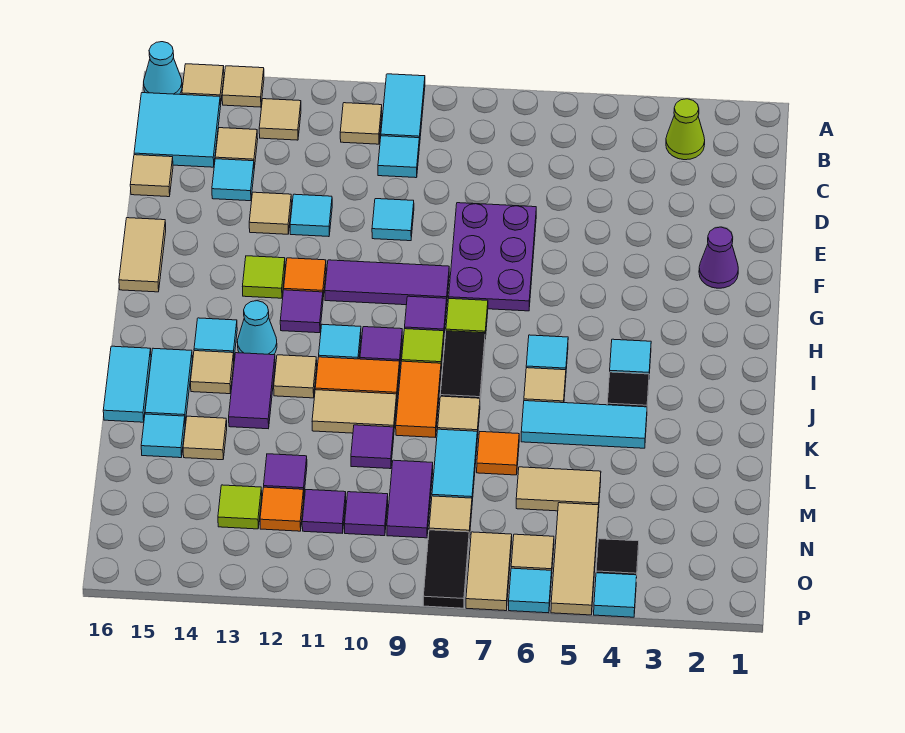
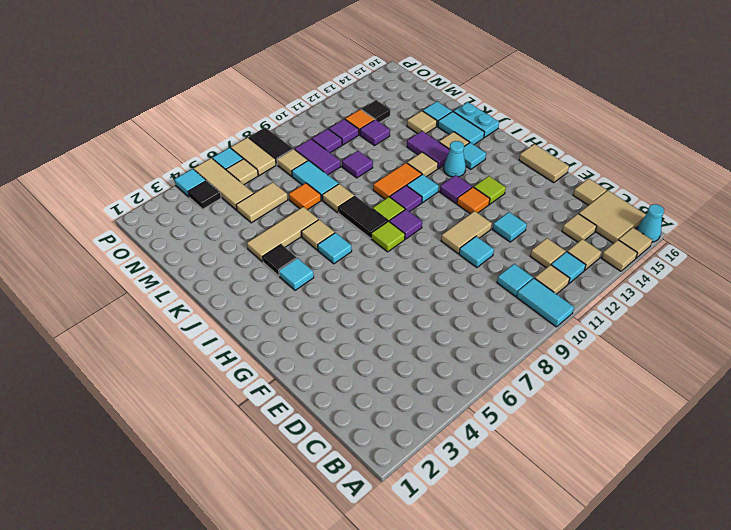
lime cone B3 level 1 -> none
cyan tile B15:C16 level 1 -> tan tile B15:C16 level 1
cyan tile D14 level 1 -> cyan tile B12 level 1
purple plate E7:G8 level 1 -> none
tan tile E13 level 1 -> tan tile C12 level 1
purple cone F2 level 1 -> none
purple tile G9:G11 level 1 -> none
orange tile J9:K9 level 1 -> none
cyan tile J16:K16 level 1 -> cyan plate J16:K16 level 1
cyan tile K4:K6 level 1 -> tan tile K4:K6 level 1
tan tile K10:K11 level 1 -> tan tile F10:F11 level 1
lime tile N13 level 1 -> black tile N13 level 1

